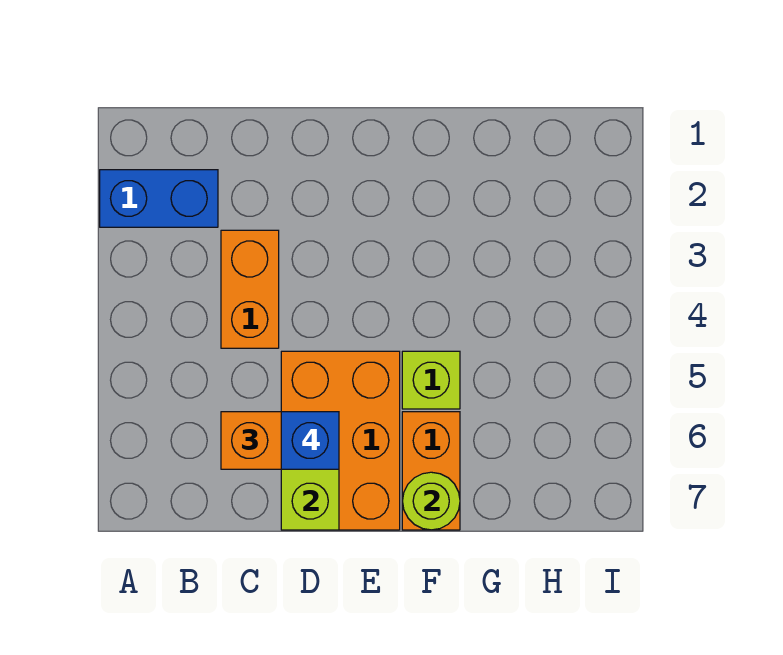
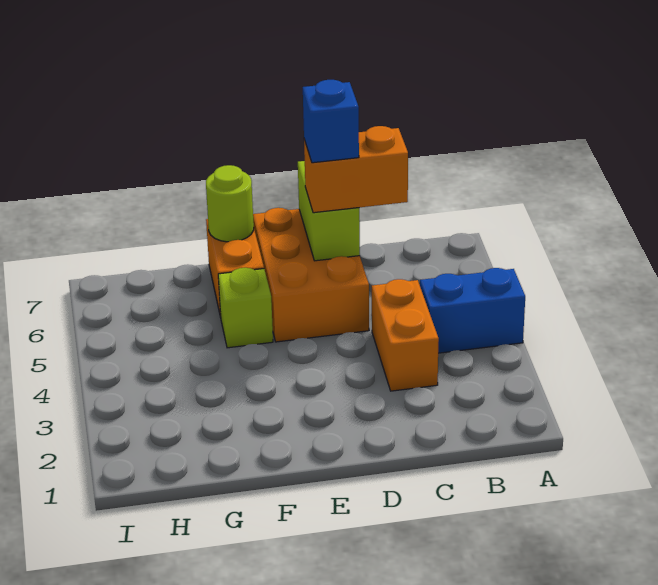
blue brick A2:B2 level 1 -> blue brick A4:B4 level 1

